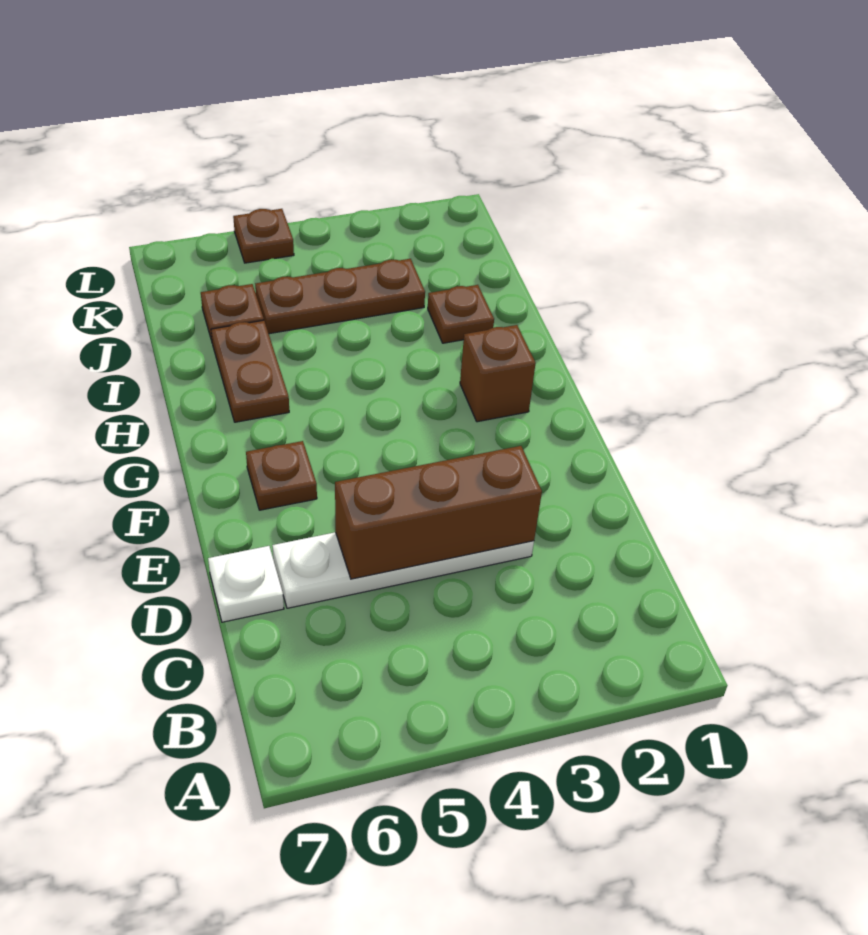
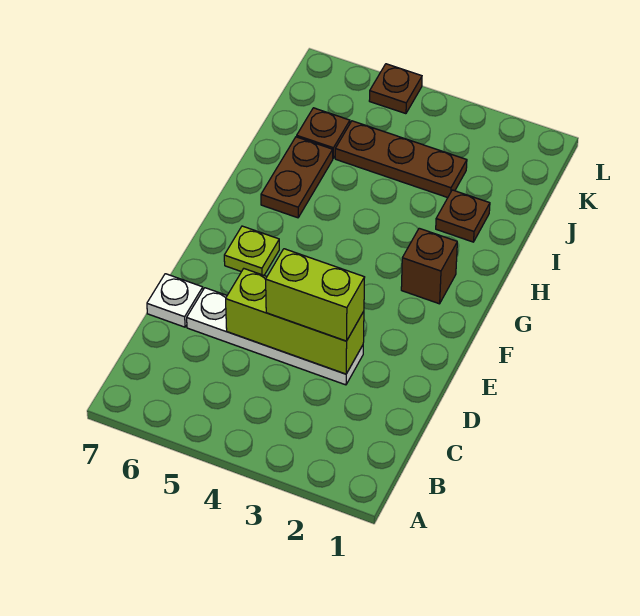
brown brick D3:D5 level 2 -> lime brick D3:D5 level 2
none -> lime brick D3:D4 level 3
brown plate F6 level 1 -> lime plate F6 level 1

